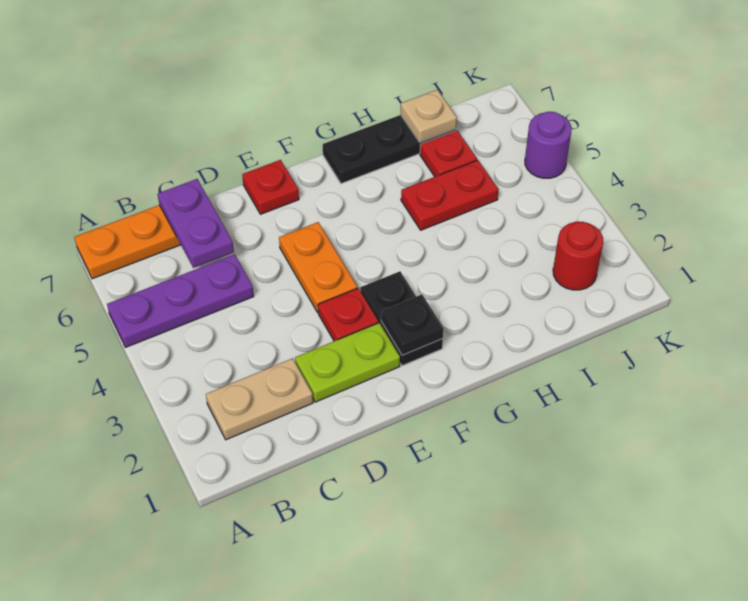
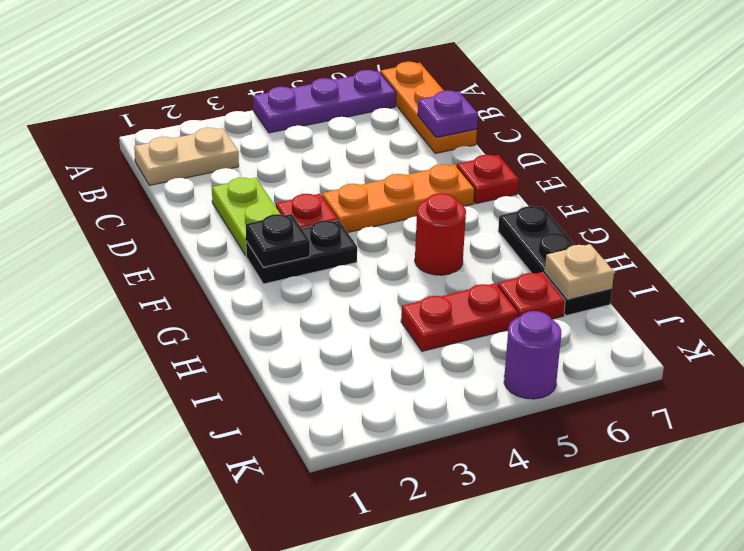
purple plate A5:C5 level 1 -> purple plate A4:A6 level 1
tan plate B2:C2 level 1 -> tan plate B1:B2 level 1
purple plate C6:C7 level 2 -> purple plate C7 level 2
orange plate E4:E5 level 1 -> orange plate E4:E6 level 1
red plate H5:I5 level 1 -> red plate I4:I5 level 1
red round brick J2 level 1 -> red round brick G5 level 1

